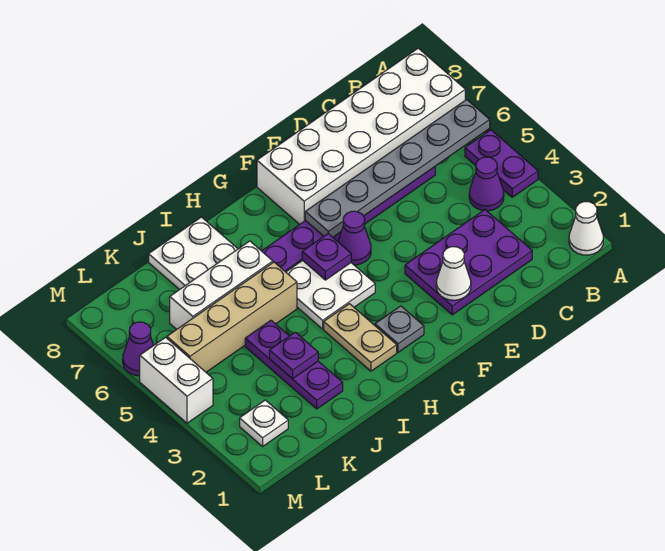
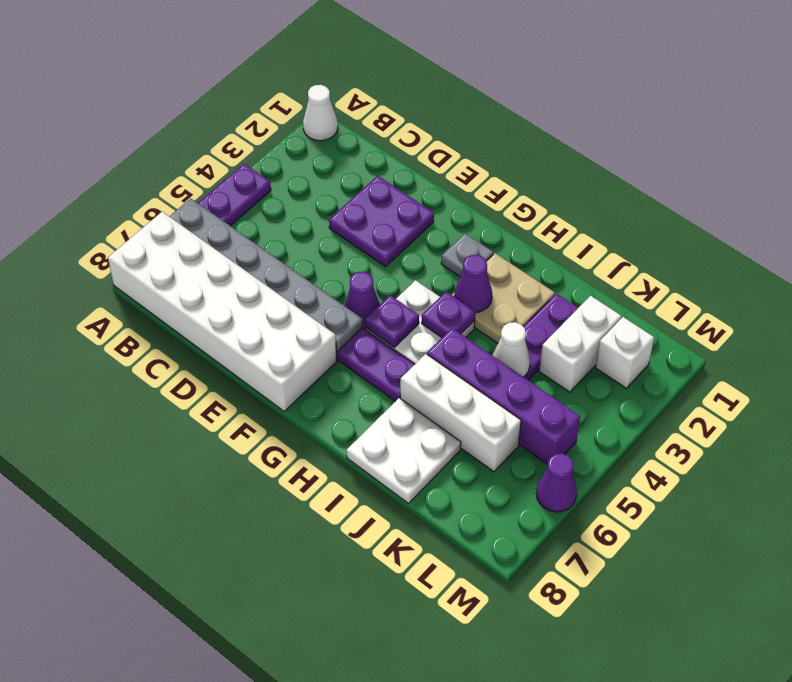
purple cone B4 level 1 -> purple cone H3 level 2
purple plate C2:E3 level 1 -> purple plate D2:E3 level 1
white cone E2 level 2 -> white cone J4 level 2
tan plate H2:H3 level 1 -> tan plate H2:I3 level 1
tan brick I5:L5 level 1 -> purple brick I5:L5 level 1
purple plate J3 level 2 -> purple plate H4 level 2
white plate L2 level 1 -> white brick L2 level 1
white brick M4:M5 level 1 -> white brick K2:K3 level 1

